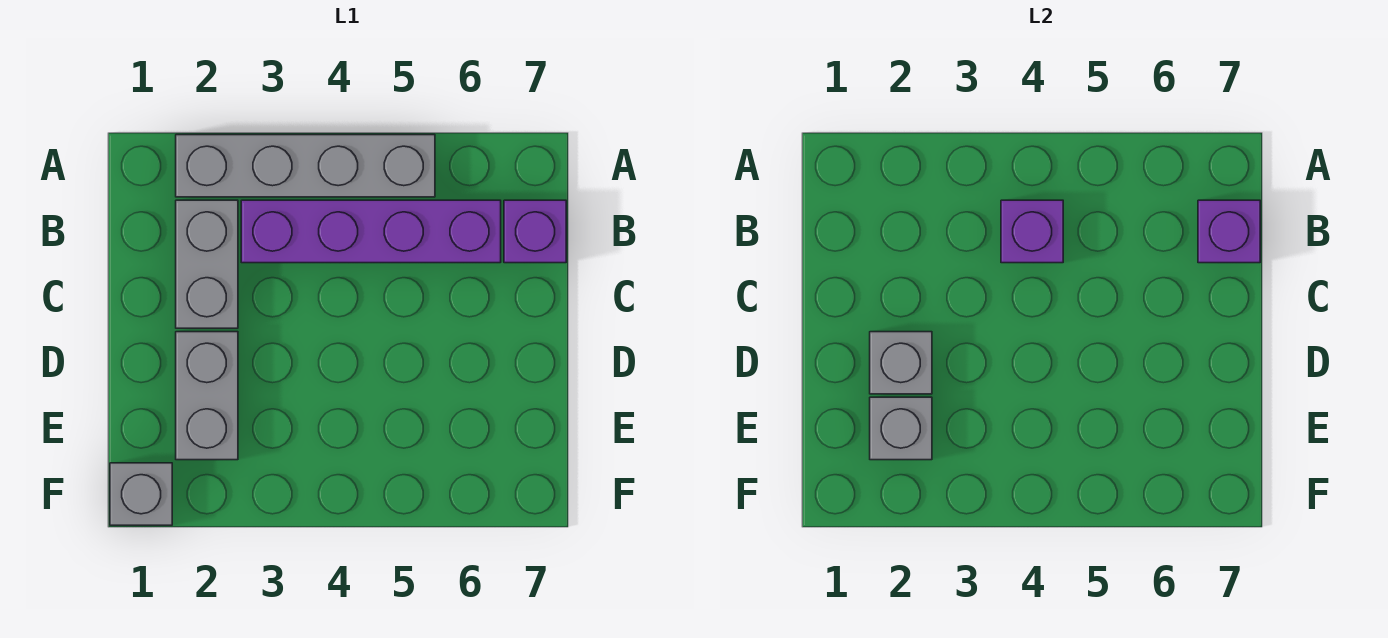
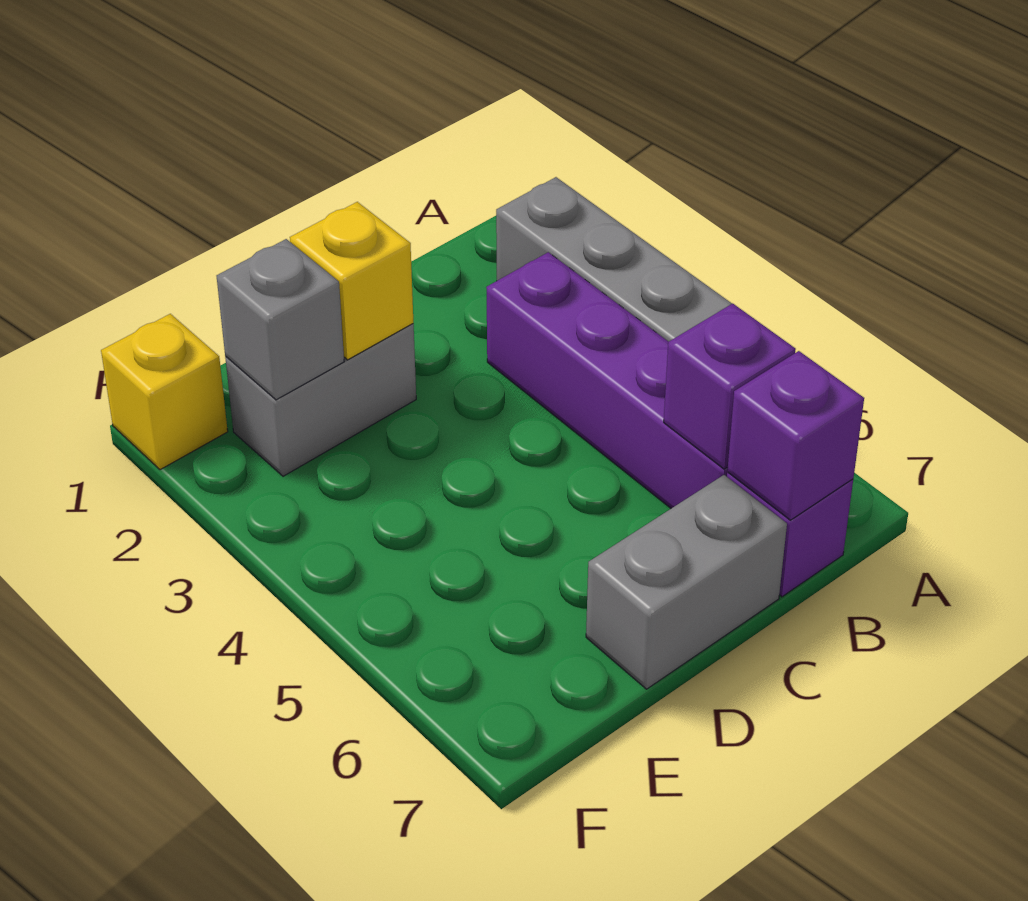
grey brick B2:C2 level 1 -> grey brick C7:D7 level 1
purple brick B4 level 2 -> purple brick B6 level 2
grey brick D2 level 2 -> yellow brick D2 level 2
grey brick F1 level 1 -> yellow brick F1 level 1

